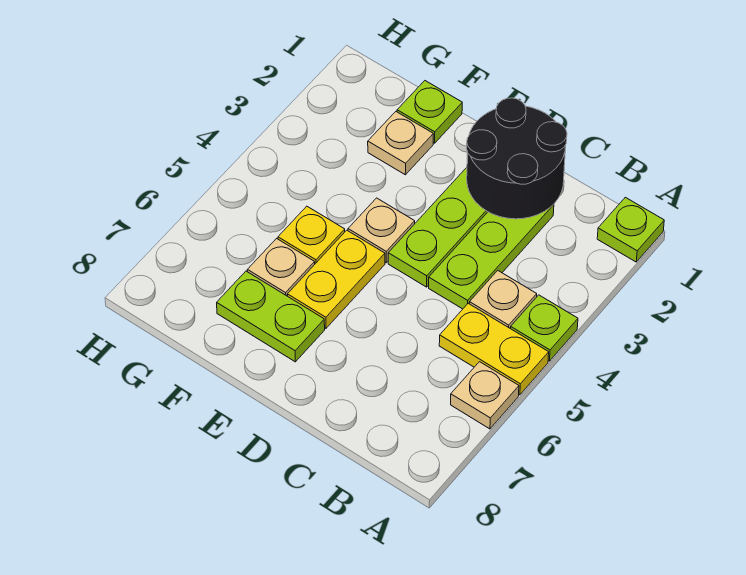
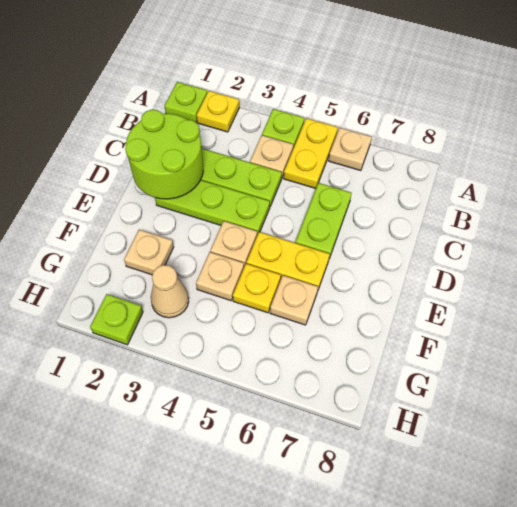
none -> yellow plate A2 level 1
black round brick C1:D2 level 2 -> lime round brick C1:D2 level 2
lime plate E7:F7 level 1 -> lime plate C6:D6 level 1
lime plate F1 level 1 -> lime plate H2 level 1
none -> tan plate F4 level 1
none -> tan cone G3 level 1

